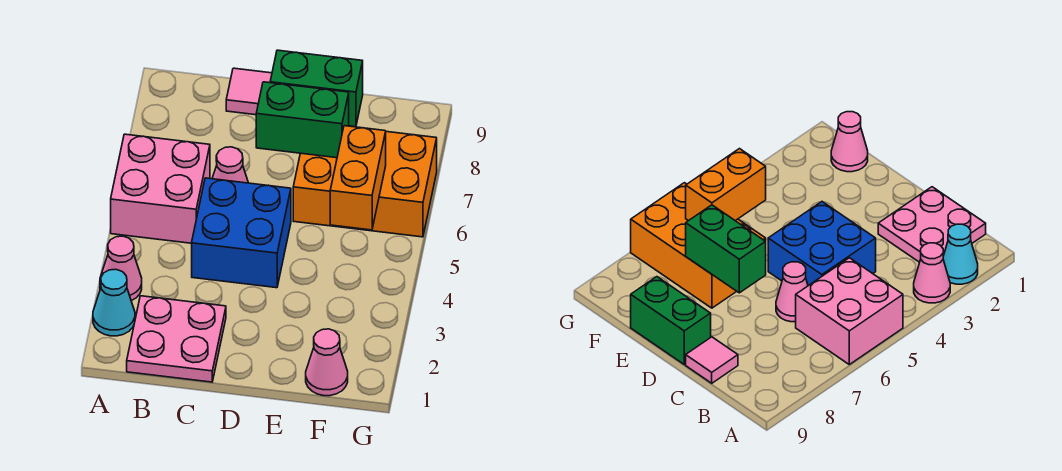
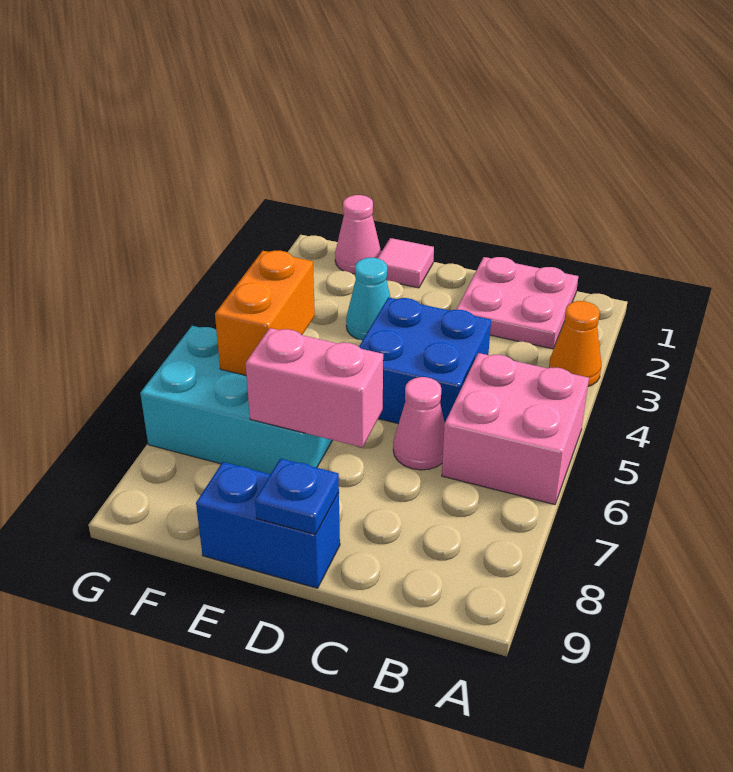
cyan cone A2 level 1 -> cyan cone E3 level 1
pink cone A3 level 1 -> orange cone A3 level 1
pink tile C9 level 1 -> pink tile E1 level 1
green brick D7:E7 level 2 -> pink brick D7:E7 level 2
green brick D9:E9 level 1 -> blue brick D9:E9 level 1
none -> blue plate D9 level 2
orange brick E6:G7 level 1 -> cyan brick E6:G7 level 1

